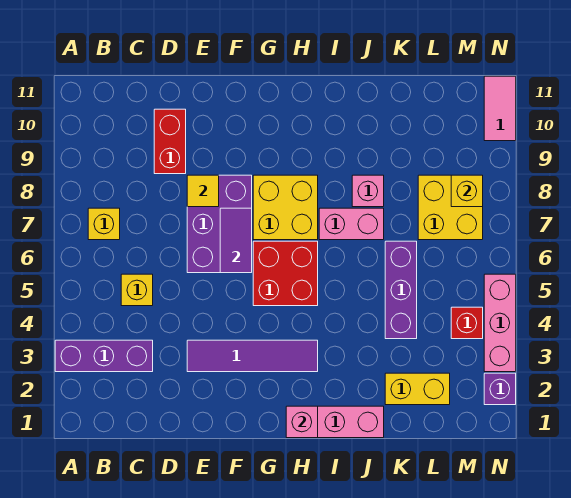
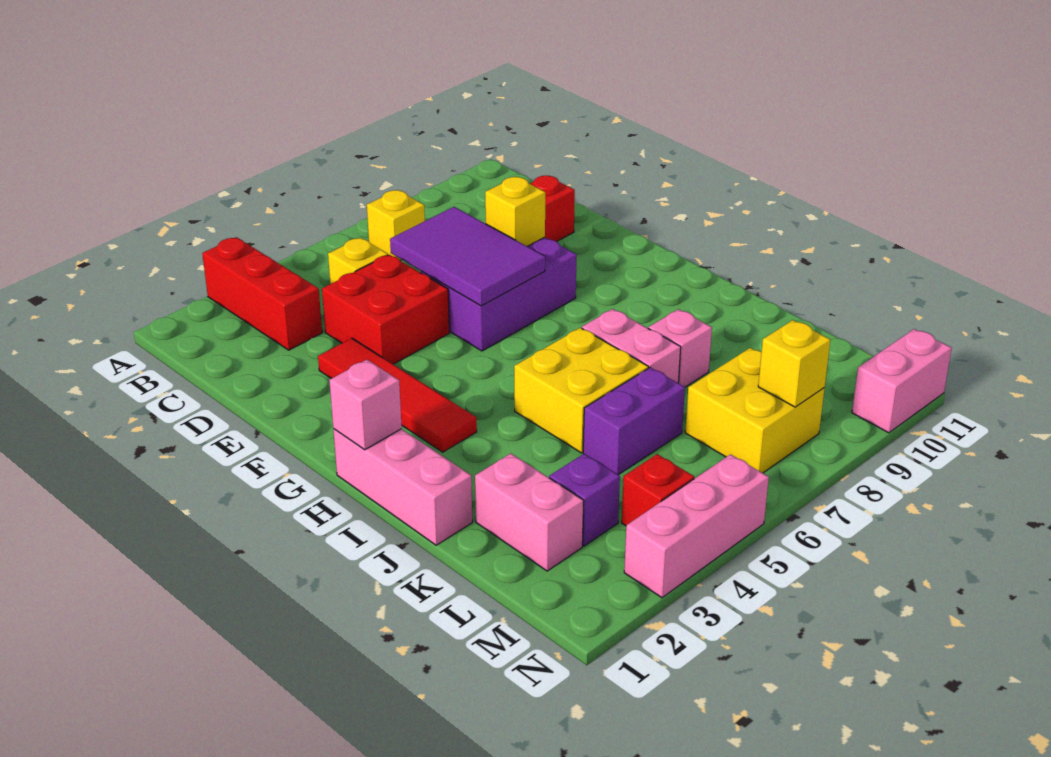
purple brick A3:C3 level 1 -> red brick A3:C3 level 1
purple tile E3:H3 level 1 -> red tile E3:H3 level 1
yellow tile E8 level 2 -> yellow brick E8 level 2
purple tile F6:F7 level 2 -> purple tile D6:F7 level 2
red brick G5:H6 level 1 -> red brick D4:E5 level 1
yellow brick G7:H8 level 1 -> yellow brick I5:J6 level 1
yellow brick K2:L2 level 1 -> pink brick K2:L2 level 1
purple brick K4:K6 level 1 -> purple brick K5:K6 level 1
purple brick N2 level 1 -> purple brick L3 level 1
pink tile N10:N11 level 1 -> pink brick N10:N11 level 1

